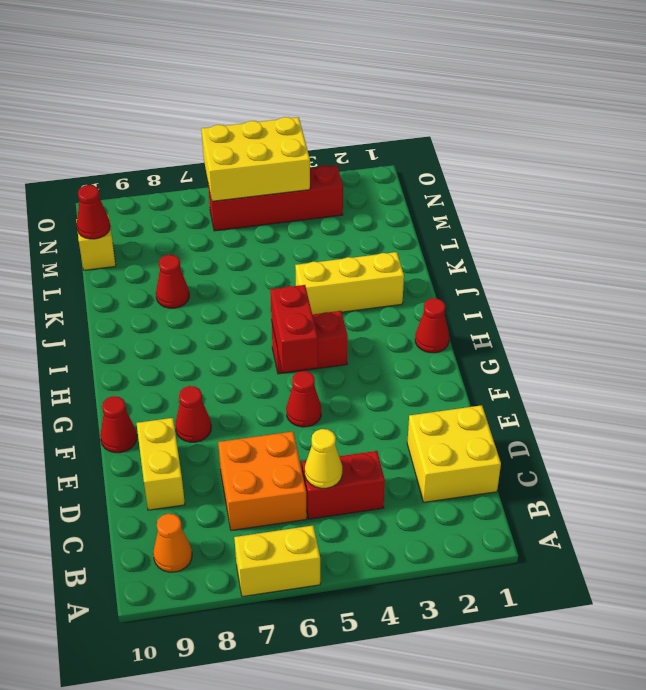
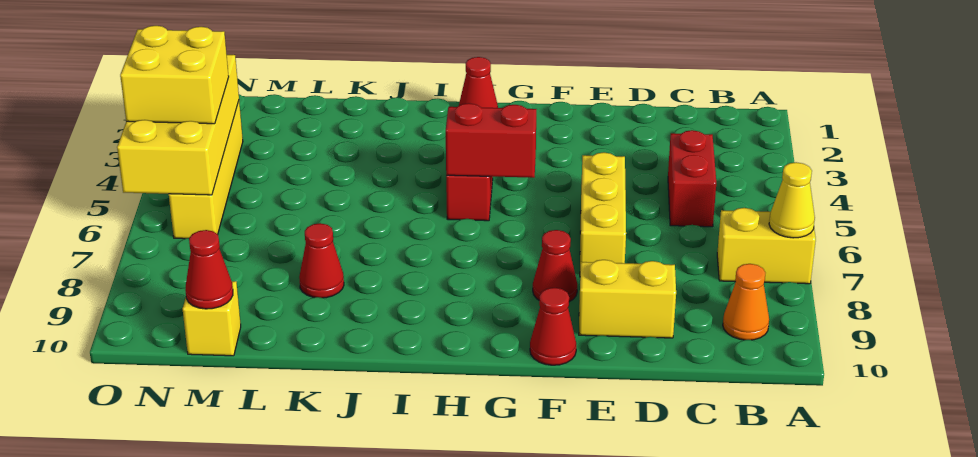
yellow brick A6:A7 level 1 -> yellow brick A7:B7 level 1
yellow brick C1:D2 level 1 -> yellow brick N4:O5 level 3
yellow cone C5 level 2 -> yellow cone A7 level 2
orange brick C6:D7 level 1 -> none
red cone F5 level 1 -> none
yellow brick J2:J4 level 1 -> yellow brick E5:E7 level 1
red brick N3:N6 level 1 -> yellow brick N3:N6 level 1
yellow brick N4:O6 level 2 -> yellow brick N3:O6 level 2

